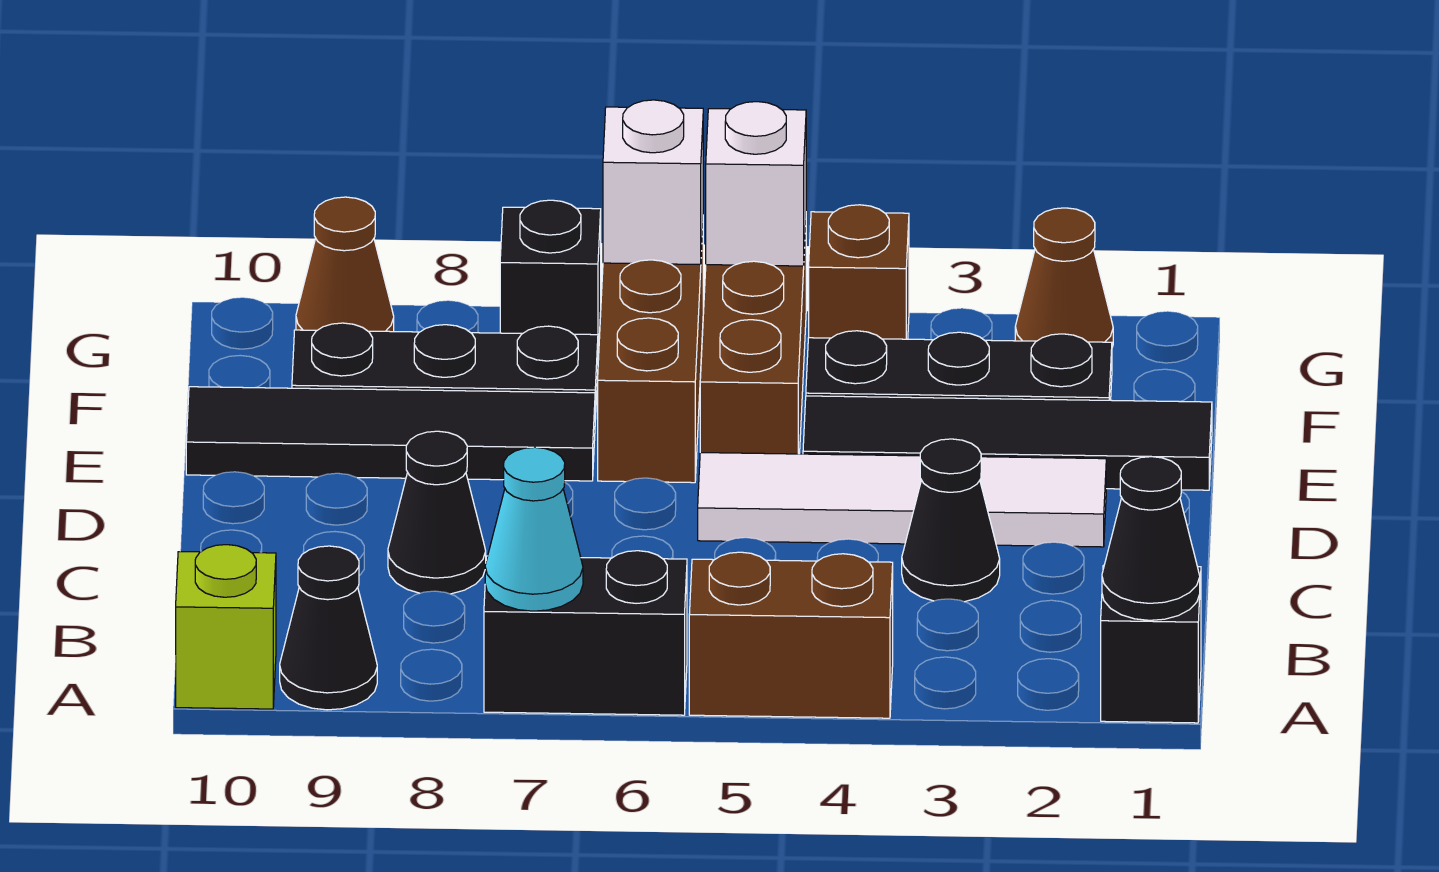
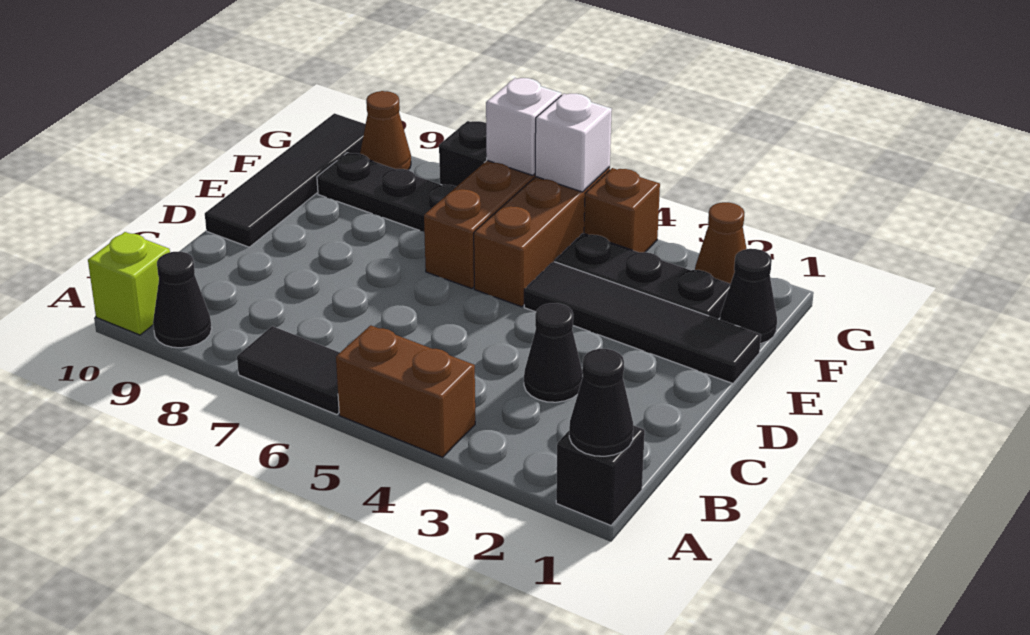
black brick A6:A7 level 1 -> black tile A6:A7 level 1
cyan cone A7 level 2 -> none
black cone C8 level 1 -> black cone F1 level 1
white tile D2:D5 level 1 -> none
black tile E7:E10 level 1 -> black tile D10:G10 level 1

